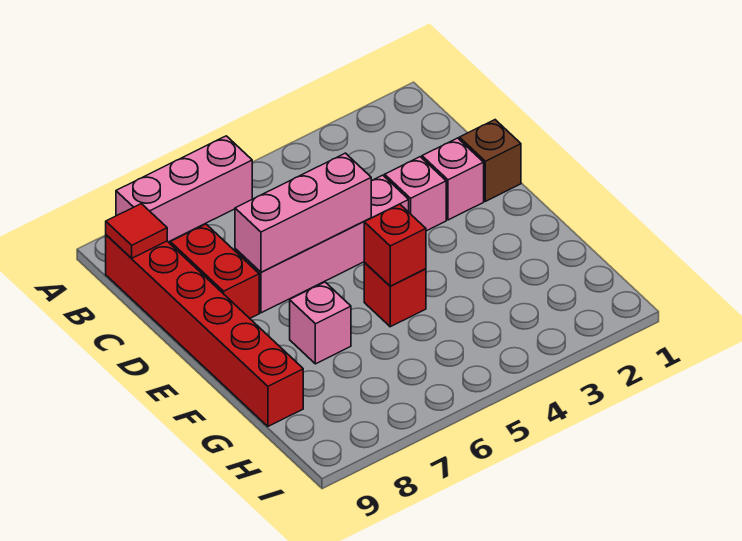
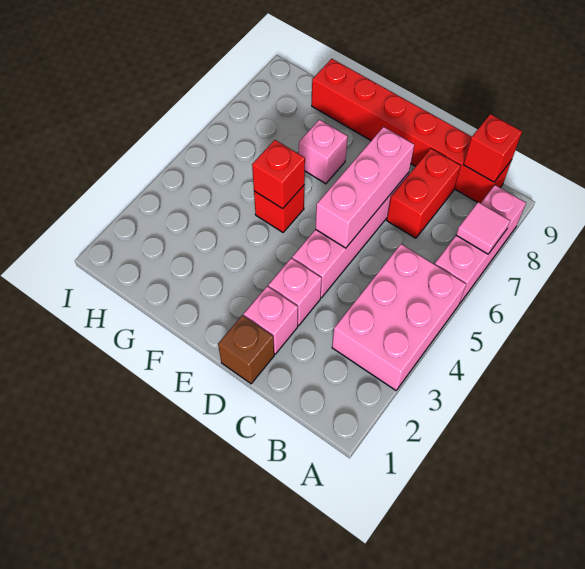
none -> pink brick A3:B5 level 1
none -> pink tile A7 level 2
red tile B9 level 2 -> red brick B9 level 2
red brick C8:D8 level 1 -> red brick C7:C8 level 1

